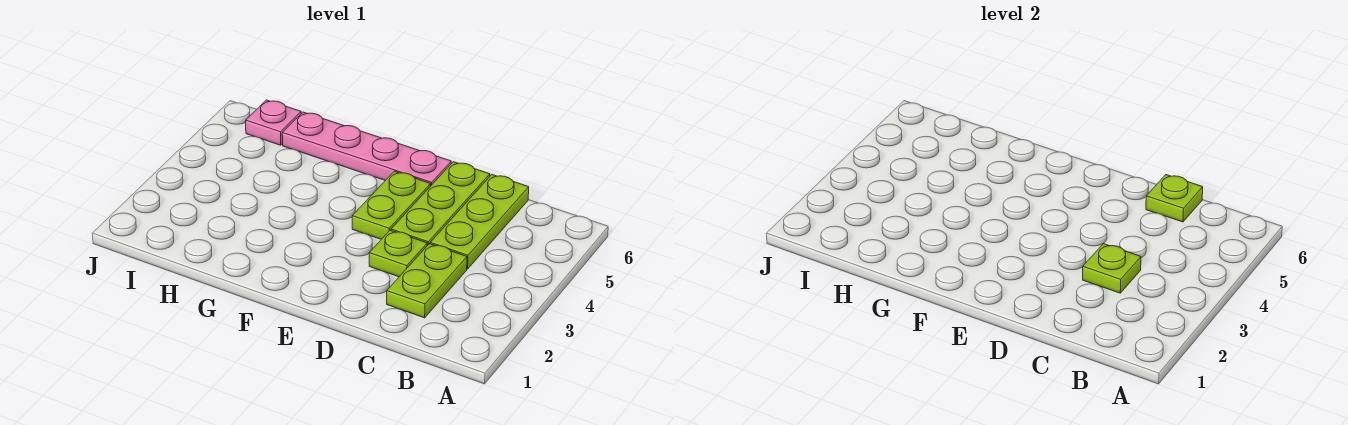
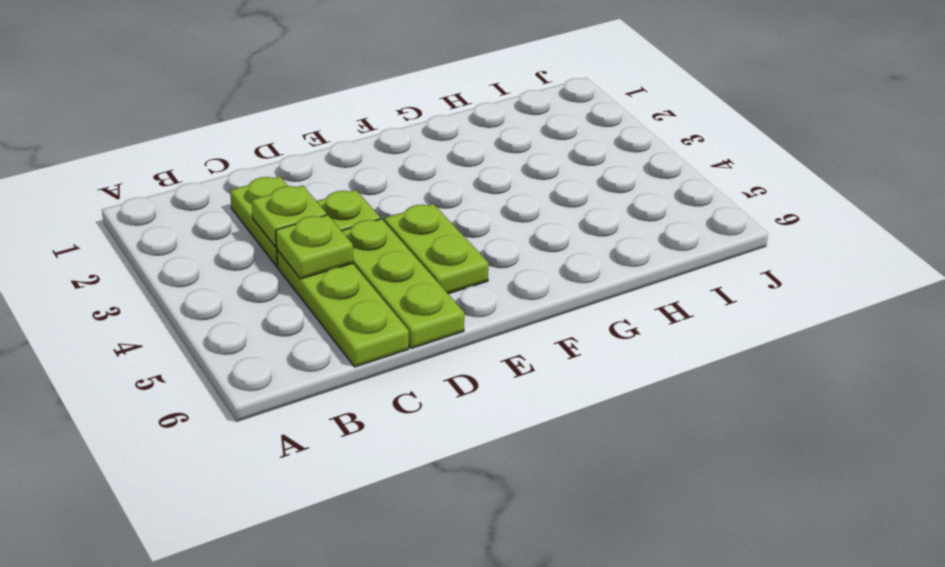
lime plate C6 level 2 -> lime plate C4 level 2
pink plate E6:H6 level 1 -> none
pink plate I6 level 1 -> none

